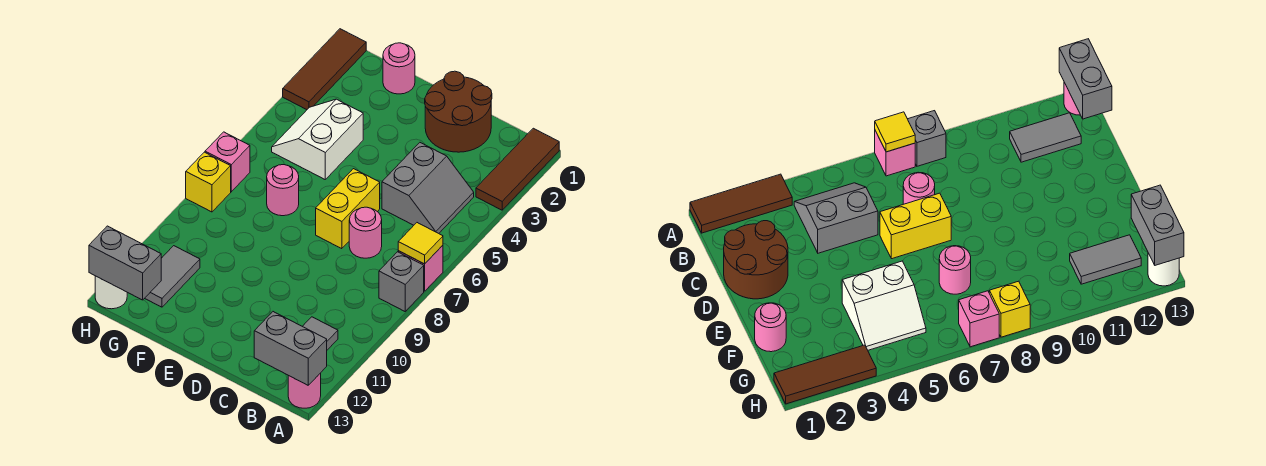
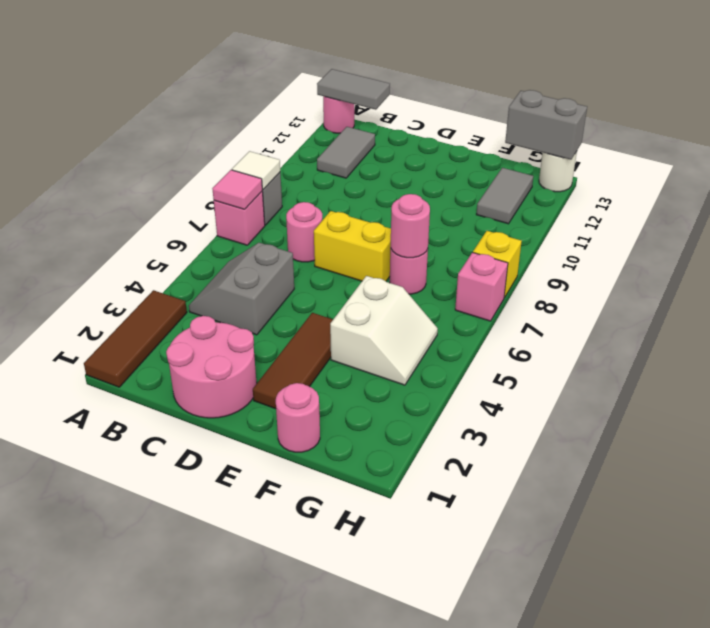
yellow tile A7 level 2 -> pink tile A7 level 2
none -> white tile A8 level 2
grey brick A13:B13 level 2 -> grey tile A13:B13 level 2
brown round brick C1:D2 level 1 -> pink round brick C1:D2 level 1
yellow brick D6:D7 level 1 -> yellow brick D7:E7 level 1
none -> pink round brick F7 level 2
brown tile H1:H3 level 1 -> brown tile E2:E4 level 1

